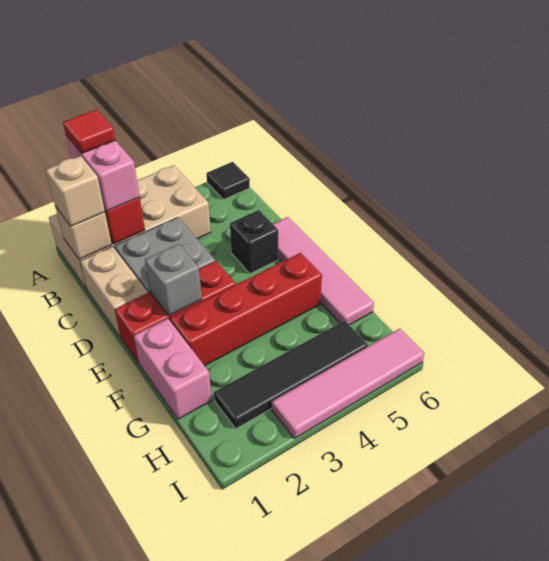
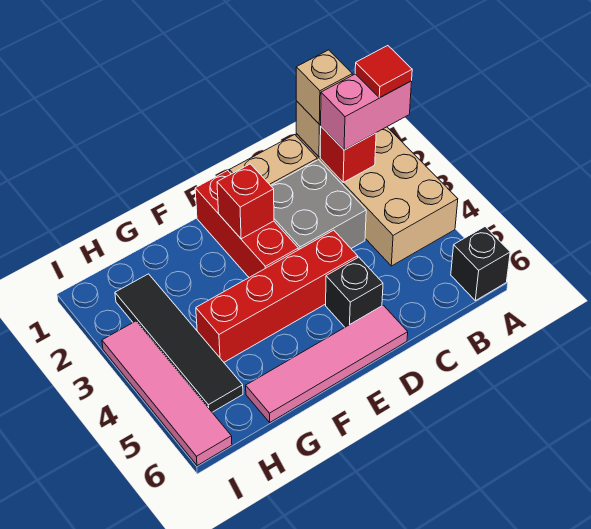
black tile A6 level 1 -> black brick A6 level 1
grey brick E2 level 2 -> red brick E2 level 2
pink brick F1:G1 level 1 -> none
red brick F2:F5 level 1 -> red brick D4:G4 level 1

